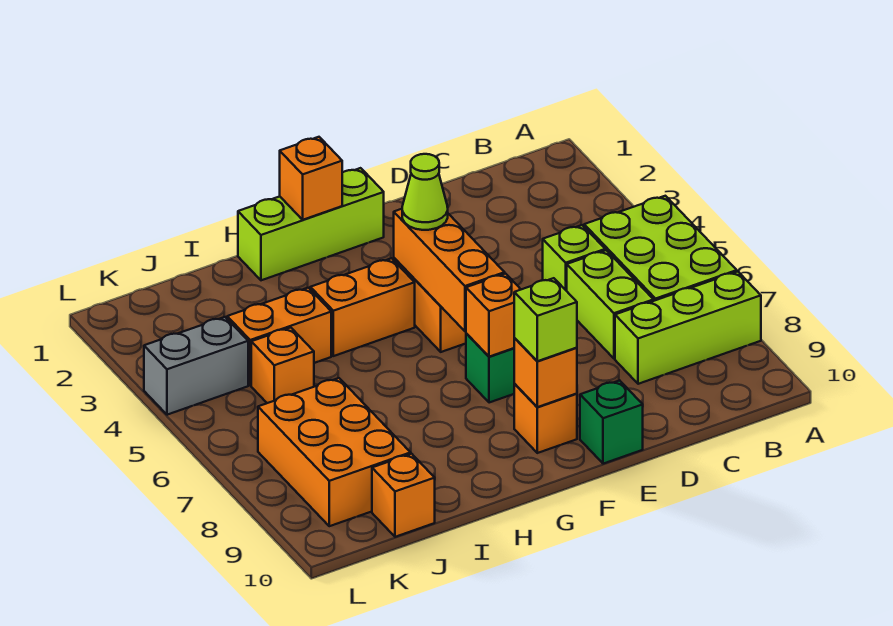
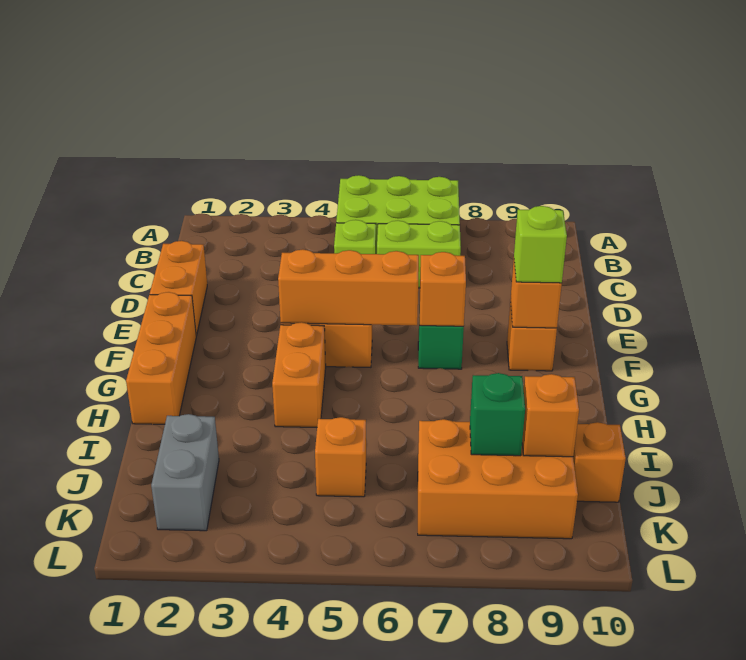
lime brick A8:C8 level 1 -> none
green brick E10 level 1 -> green brick J8 level 2
lime brick F1:H1 level 1 -> orange brick F1:H1 level 1
lime cone F4 level 3 -> none
orange brick G1 level 2 -> orange brick J9 level 2
orange brick I4:J4 level 1 -> orange brick D1:E1 level 1
grey brick K4:L4 level 1 -> grey brick J2:K2 level 1

